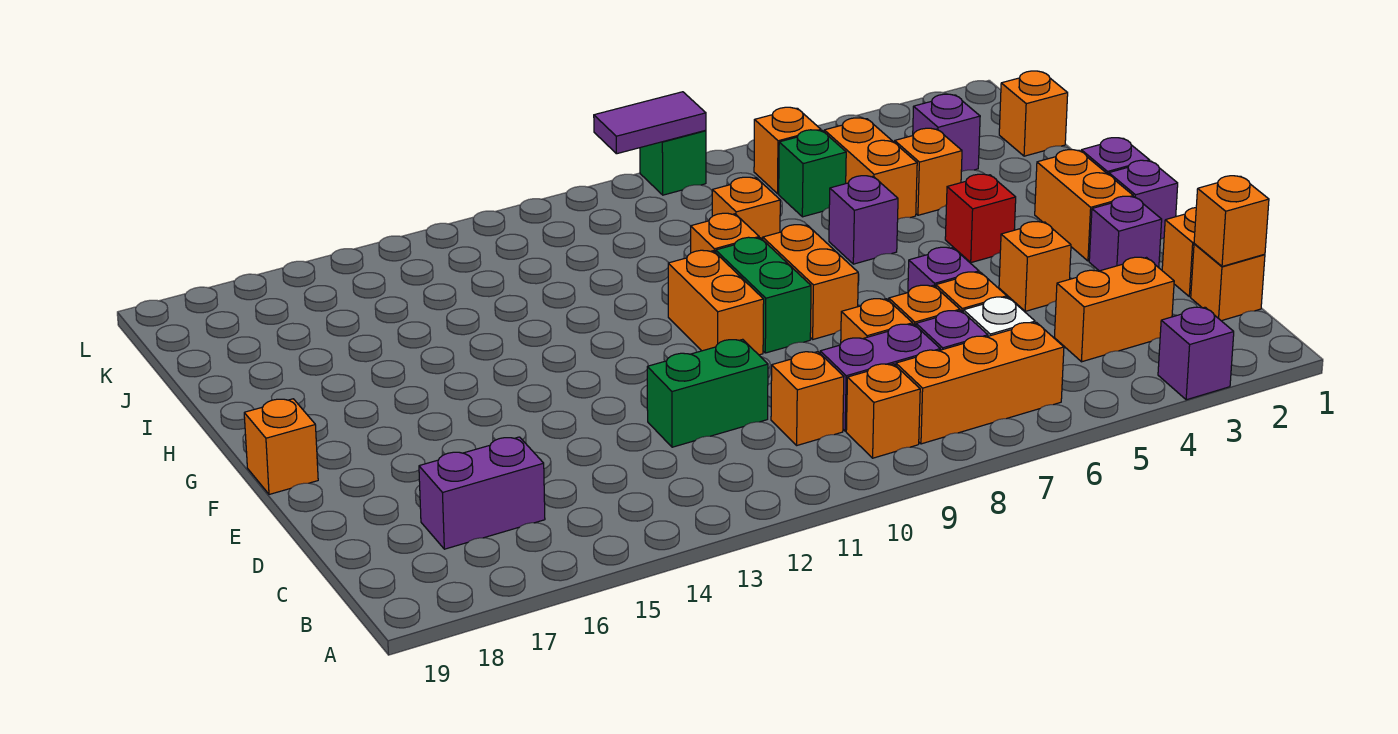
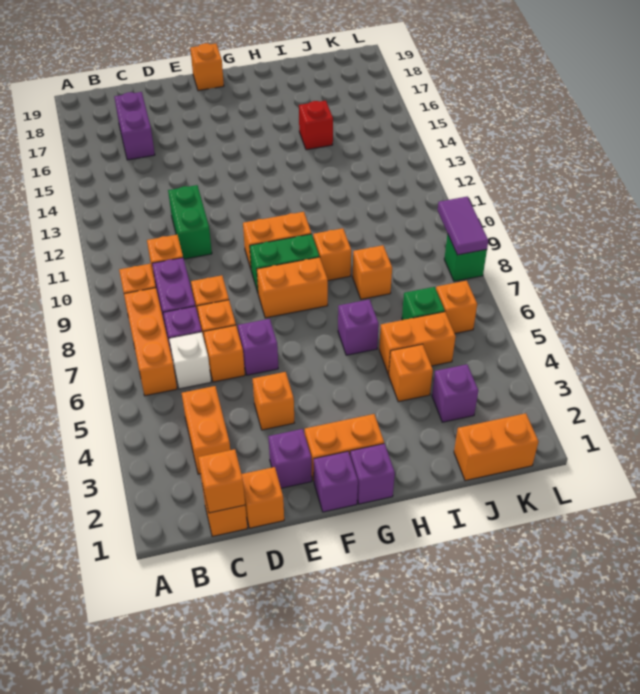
purple brick A3 level 1 -> none
red brick G4 level 1 -> red brick I15 level 1
orange brick J1 level 1 -> orange brick J1:K1 level 1

